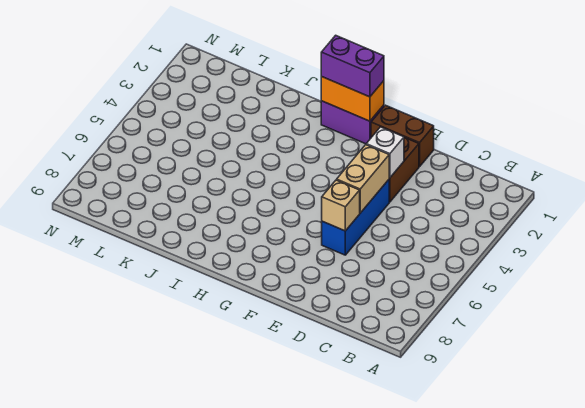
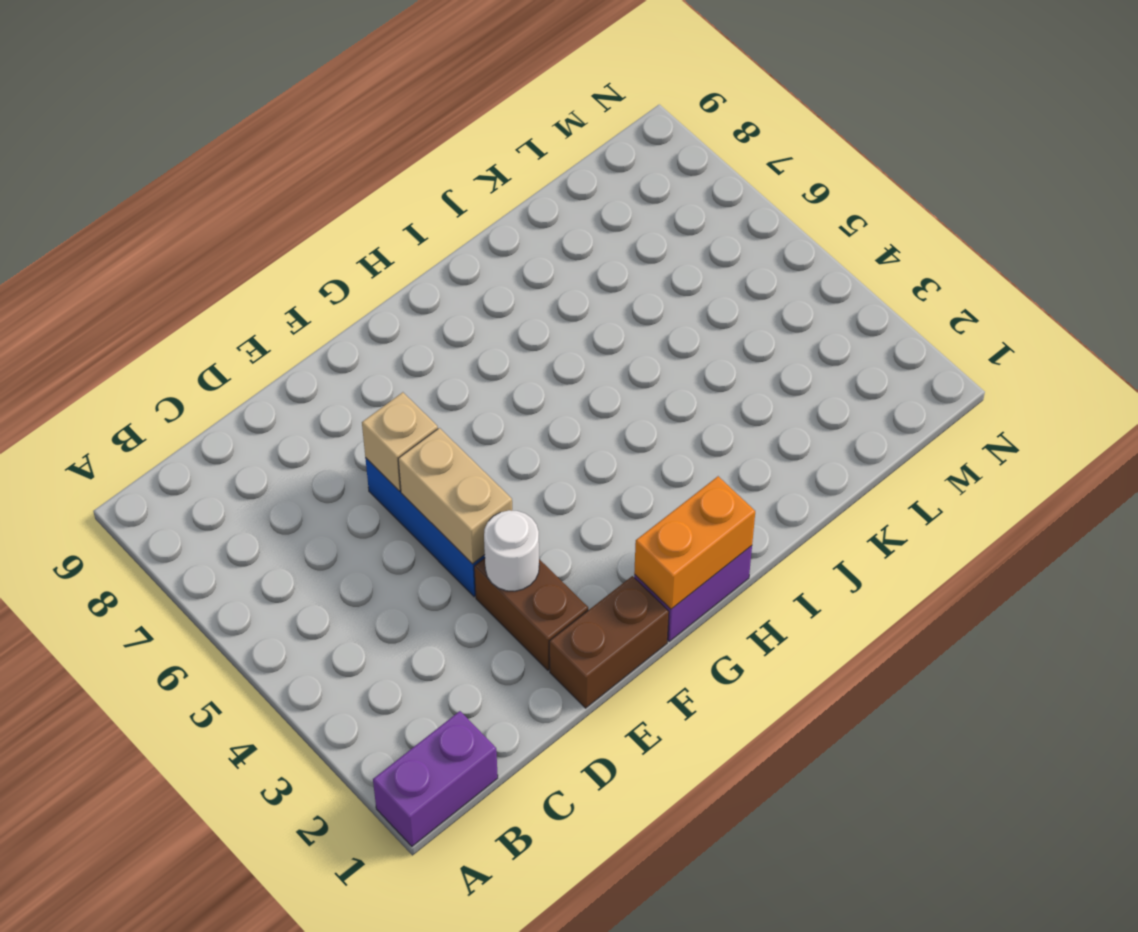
white brick E3 level 2 -> white round brick E3 level 2
purple brick G1:H1 level 3 -> purple brick A1:B1 level 1

